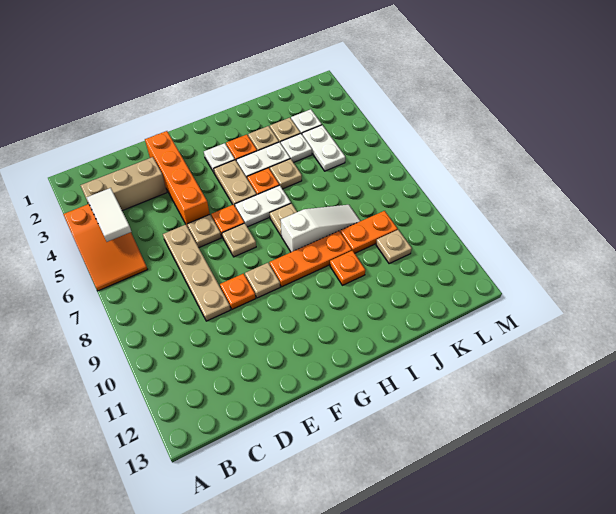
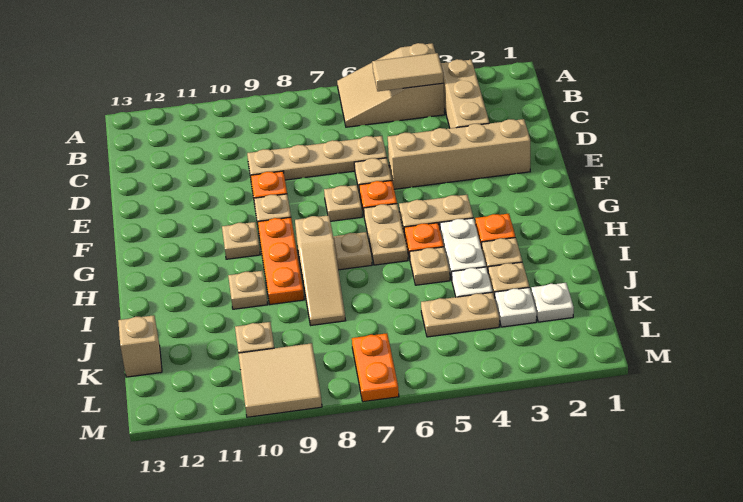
orange slope A4:B6 level 1 top 4 -> tan slope A4:B6 level 1 top 4
white tile B4:B5 level 2 -> tan tile B4:B5 level 2
orange brick E2:E5 level 1 -> tan brick E2:E5 level 1
white plate G3 level 1 -> white plate K2 level 1
white plate G6:H6 level 1 -> tan plate G6:H6 level 1
none -> tan plate G10 level 1
white slope H8:J8 level 1 top H -> tan slope H8:J8 level 1 top H
orange plate I10 level 1 -> tan plate I10 level 1
orange plate J9:K9 level 1 -> orange plate L7:M7 level 1
white plate K4:K5 level 1 -> tan plate K4:K5 level 1
none -> tan brick K13 level 1
none -> tan tile L9:M10 level 1

